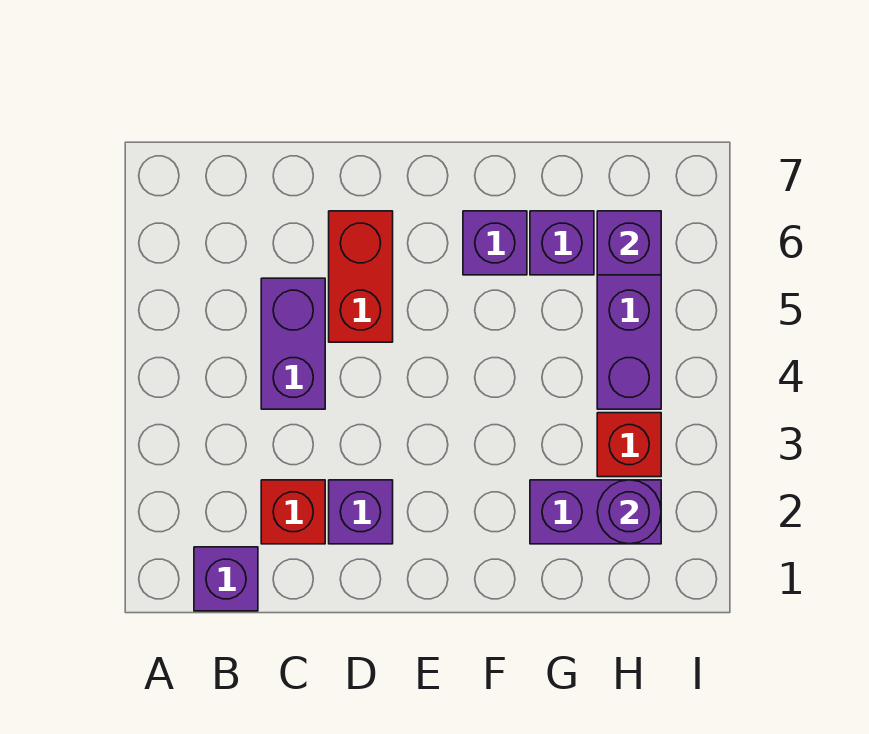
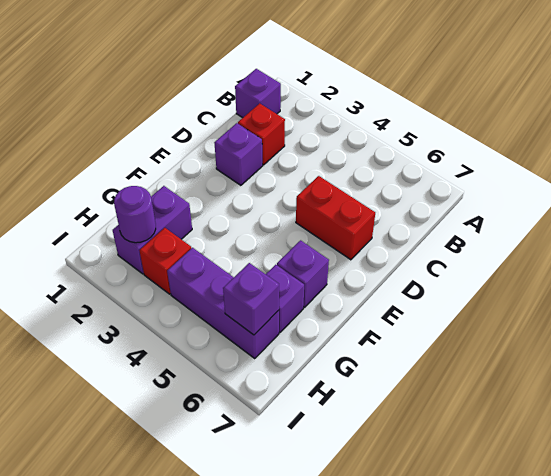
purple brick C4:C5 level 1 -> none

